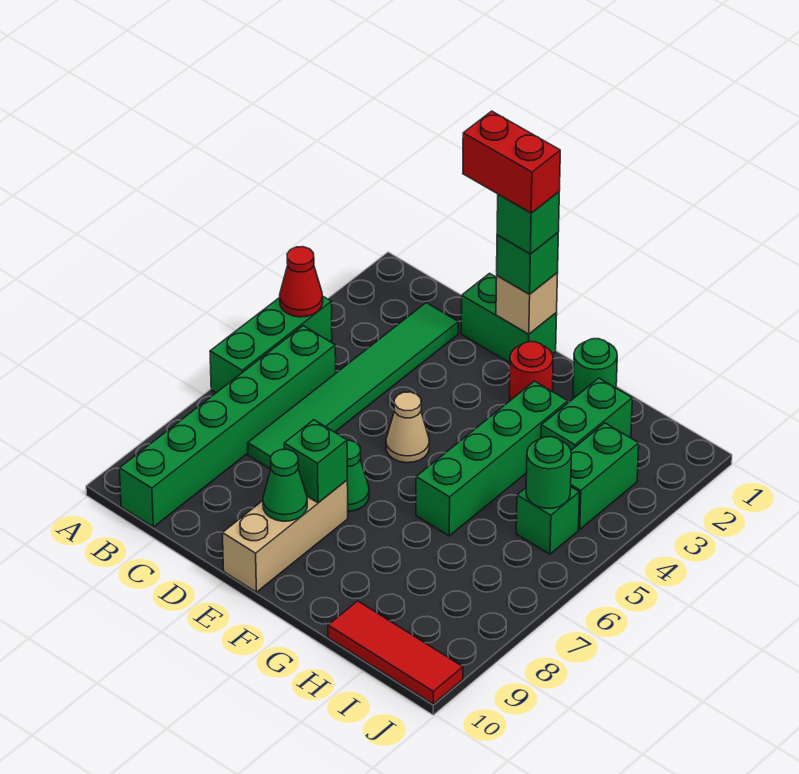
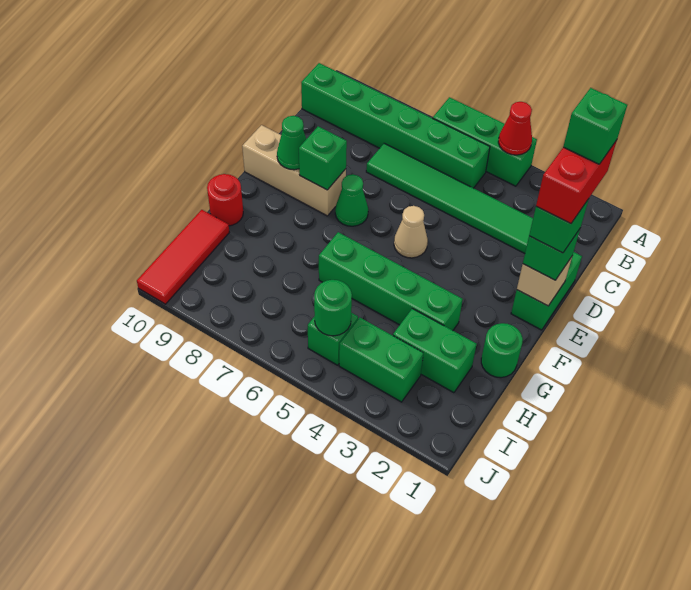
none -> green brick D1 level 6
red round brick F2 level 1 -> red round brick G10 level 1

